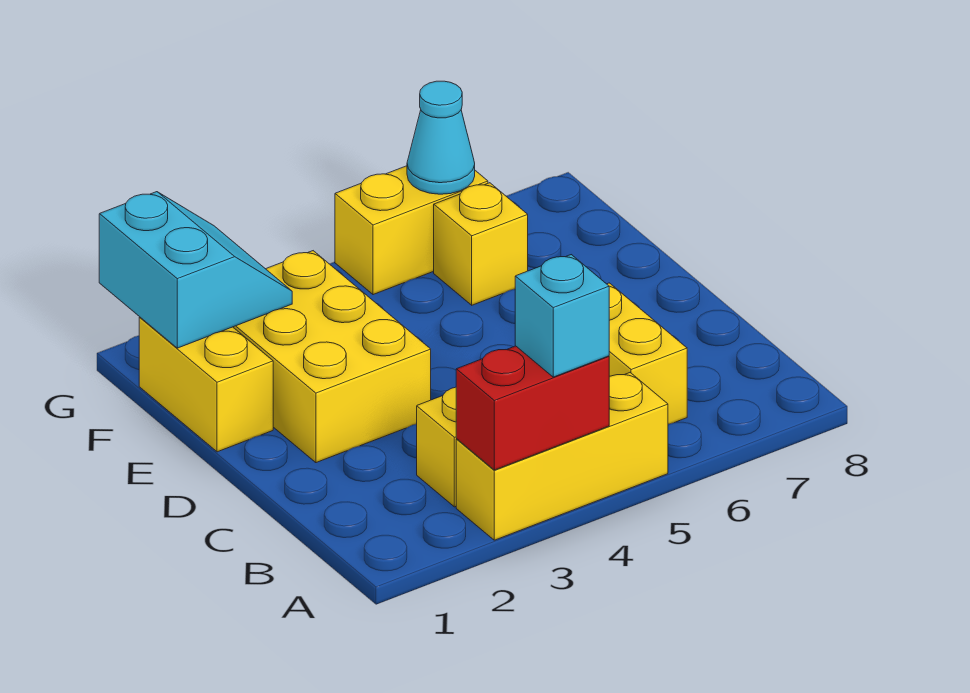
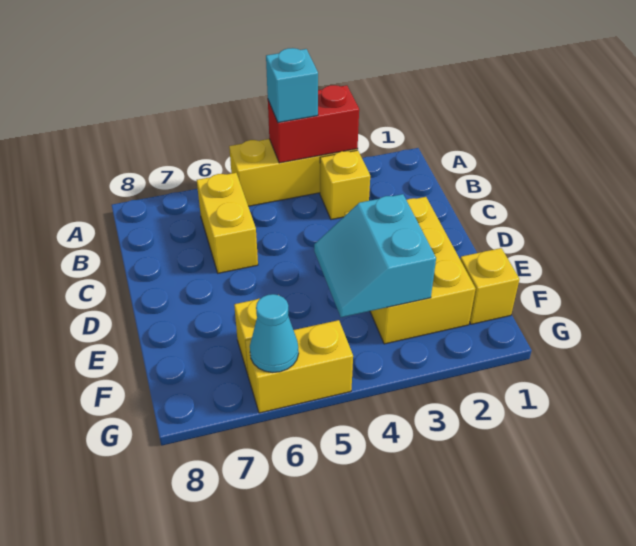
yellow brick E1:F1 level 1 -> yellow brick F1 level 1
cyan slope F1:G2 level 2 top 1 -> cyan slope E3:F4 level 2 top 3

